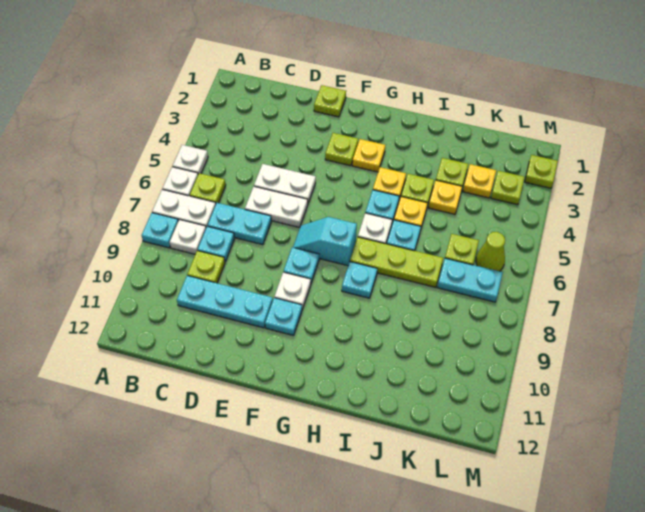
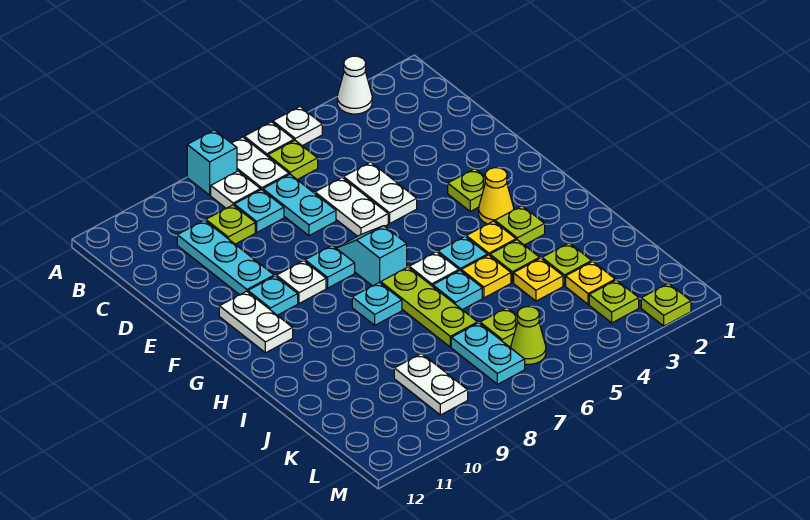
none -> white cone A3 level 1
cyan plate A8 level 1 -> cyan brick A8 level 1
lime plate E1 level 1 -> lime plate H3 level 1
none -> white plate F11:G11 level 1
yellow plate G3 level 1 -> yellow cone G3 level 1
none -> white plate K9:L9 level 1

